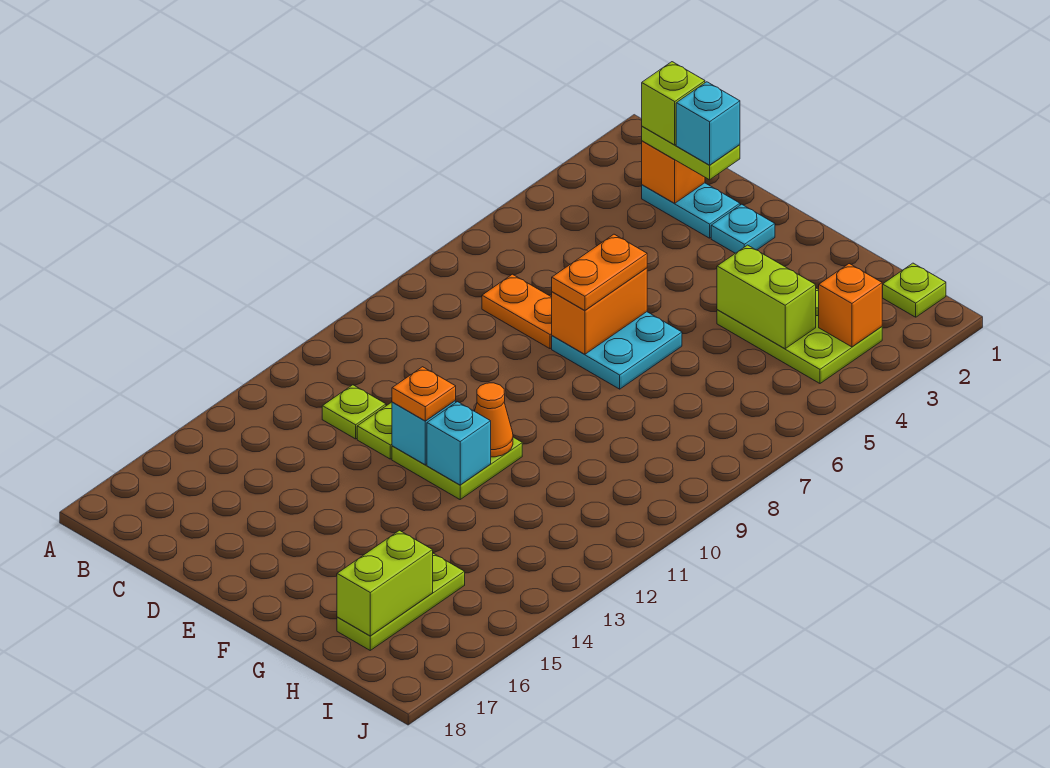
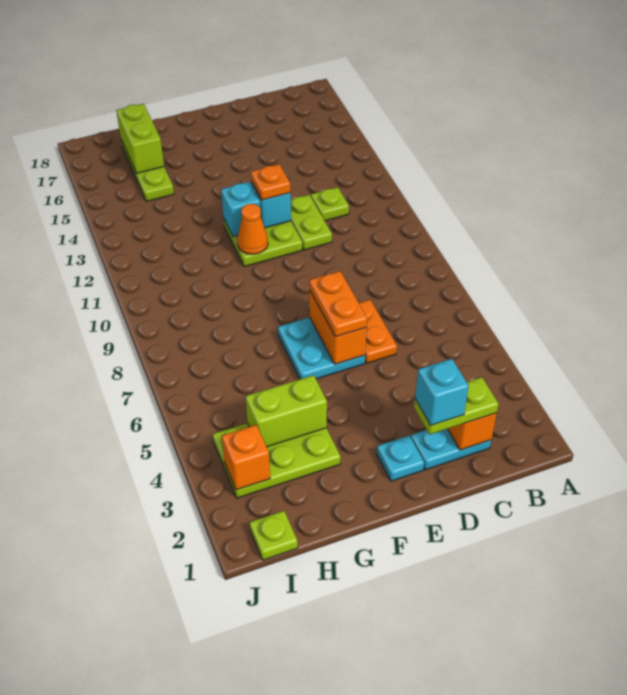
lime brick C2 level 4 -> none
orange plate C7:D7 level 1 -> orange plate D6:D7 level 1

